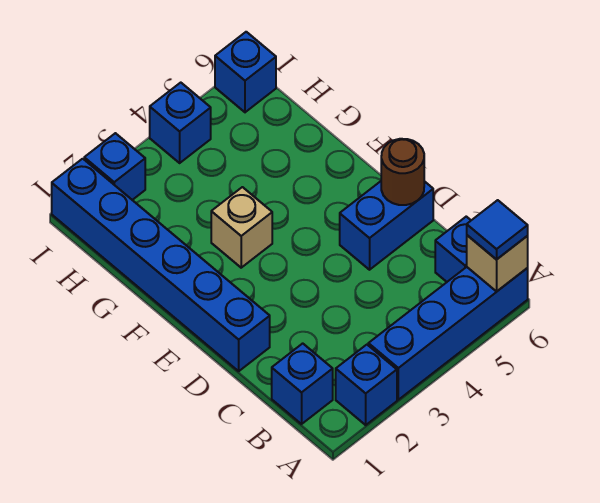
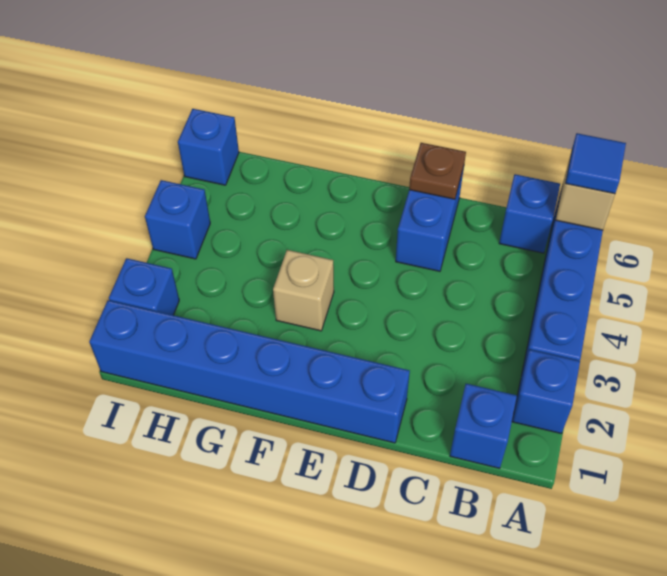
brown round brick D6 level 2 -> brown plate D6 level 2

